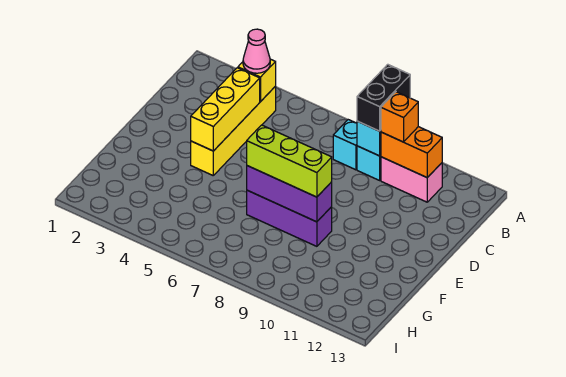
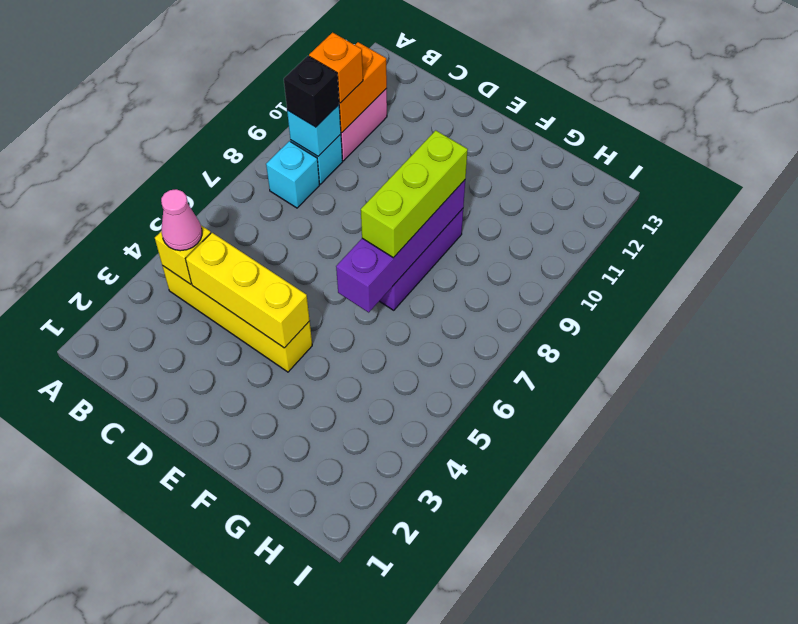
black brick A9:B9 level 3 -> black brick B9 level 3
purple brick F7:F9 level 2 -> purple brick F6:F9 level 2

